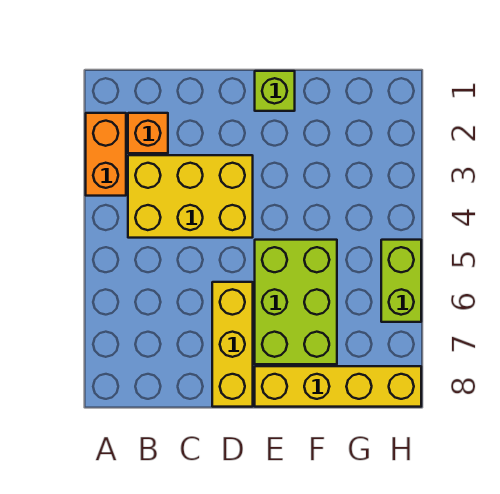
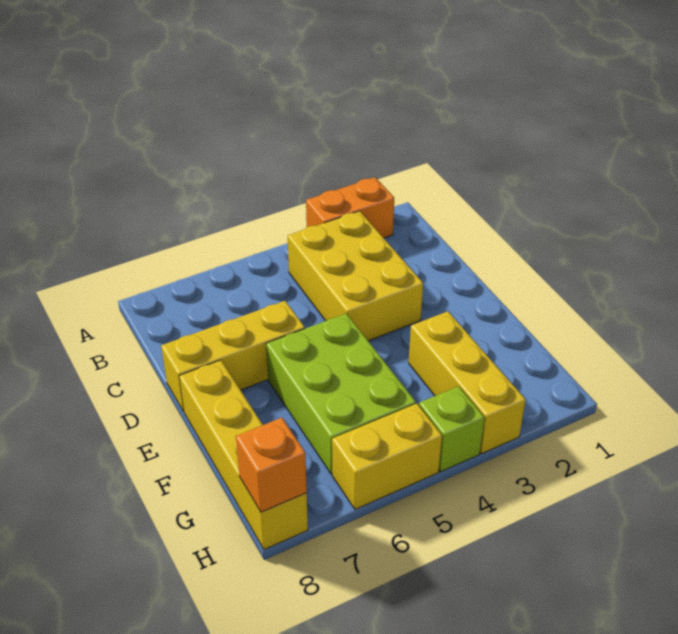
orange brick B2 level 1 -> orange brick H8 level 2
lime brick E1 level 1 -> lime brick H4 level 1
lime brick E5:F7 level 1 -> lime brick E5:G6 level 1
none -> yellow brick F3:H3 level 1
lime brick H5:H6 level 1 -> yellow brick H5:H6 level 1

